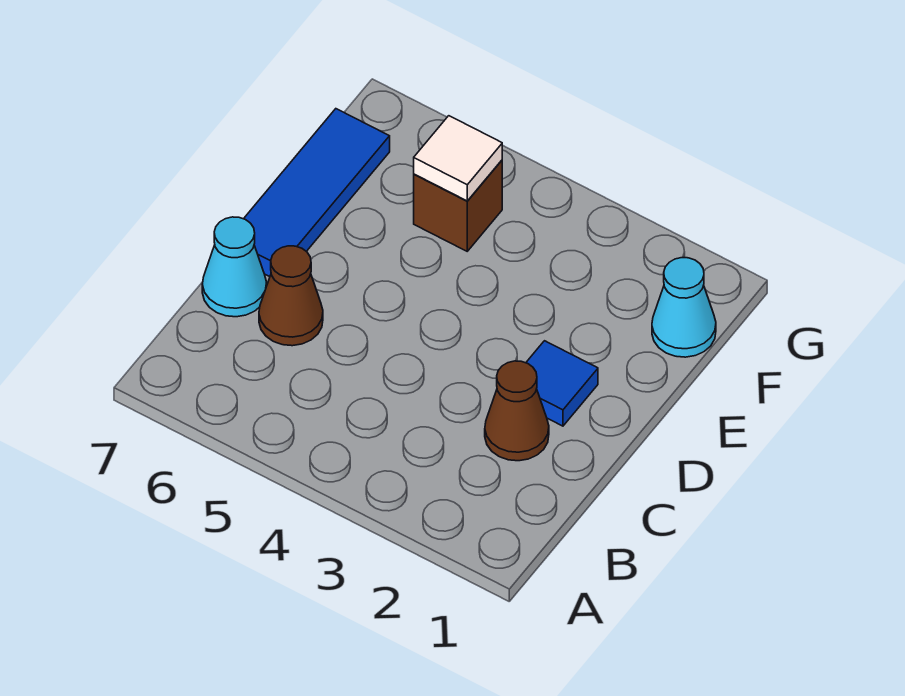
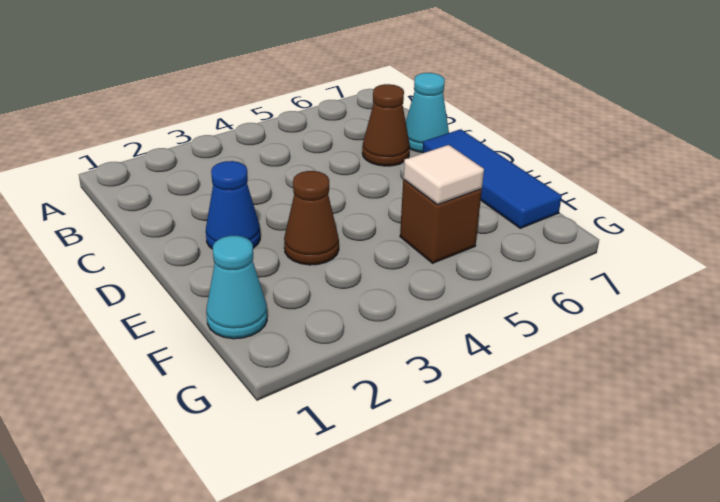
brown cone C2 level 1 -> brown cone E3 level 1
blue tile D2 level 1 -> blue cone D2 level 1

